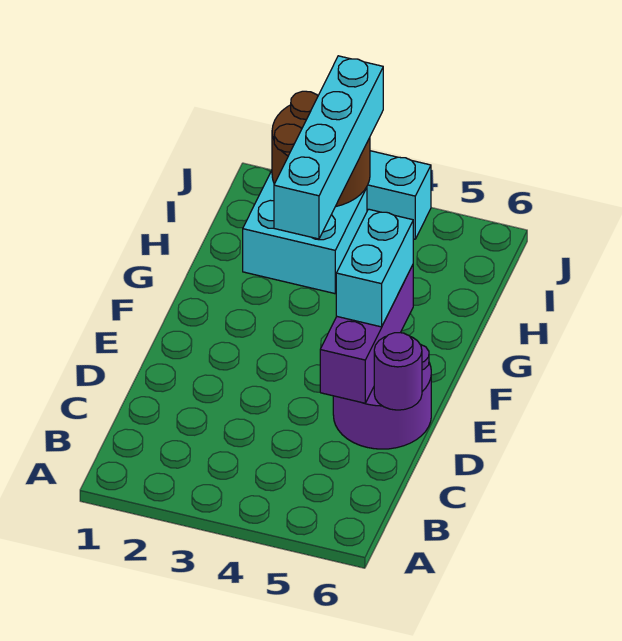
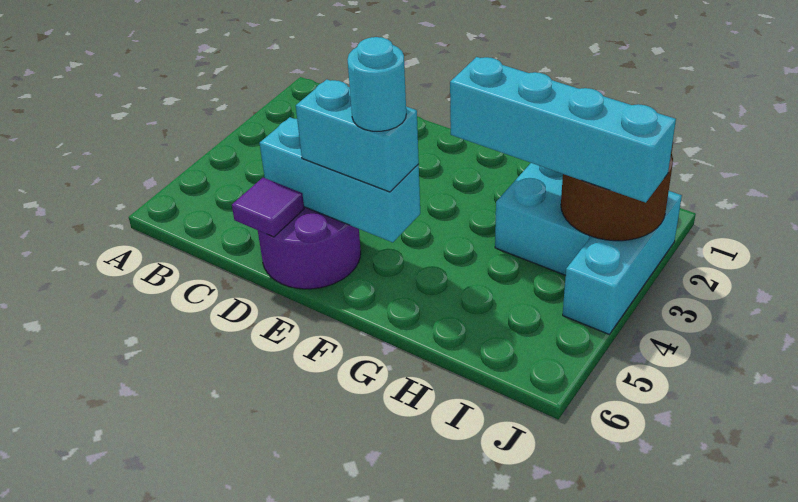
purple brick D5:F5 level 2 -> cyan brick D5:F5 level 2
purple round brick D6 level 2 -> purple tile D6 level 2
none -> cyan round brick F5 level 4

